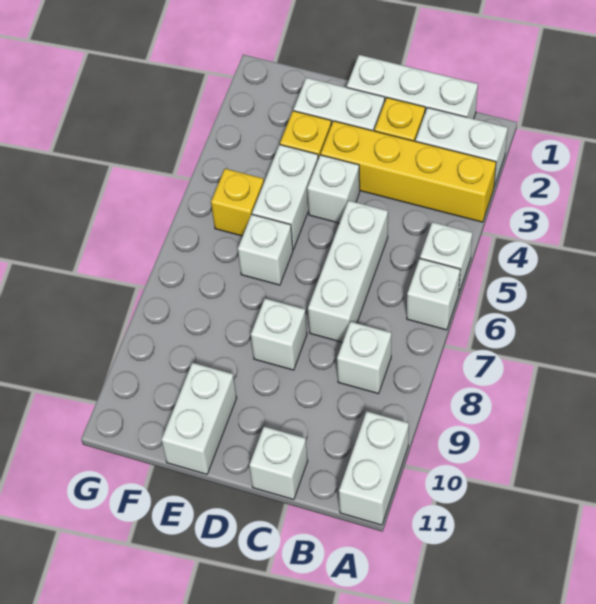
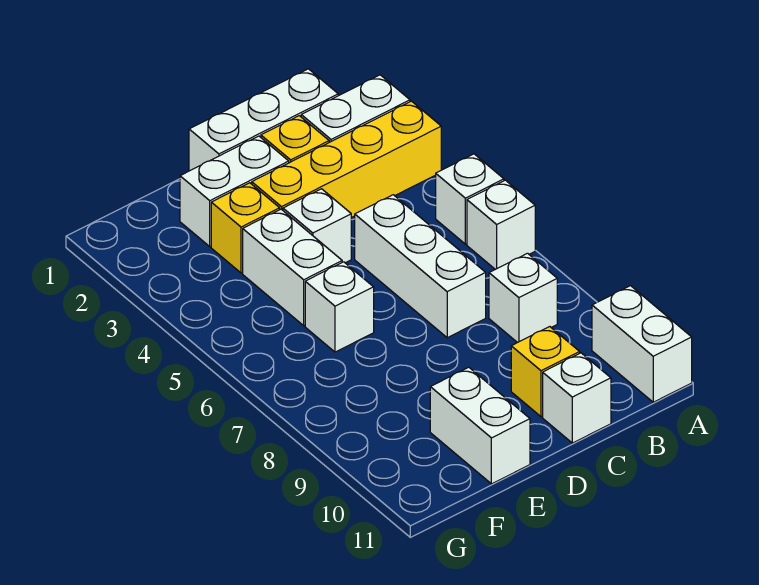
white brick D8 level 1 -> none
yellow brick F5 level 1 -> yellow brick C10 level 1

